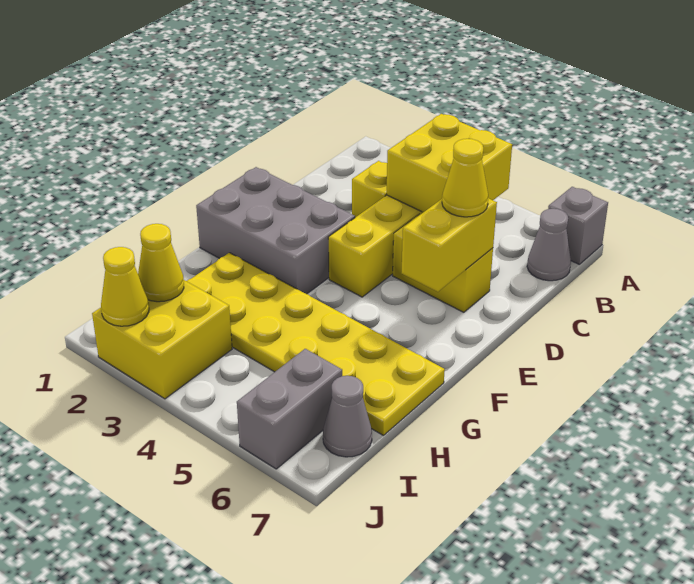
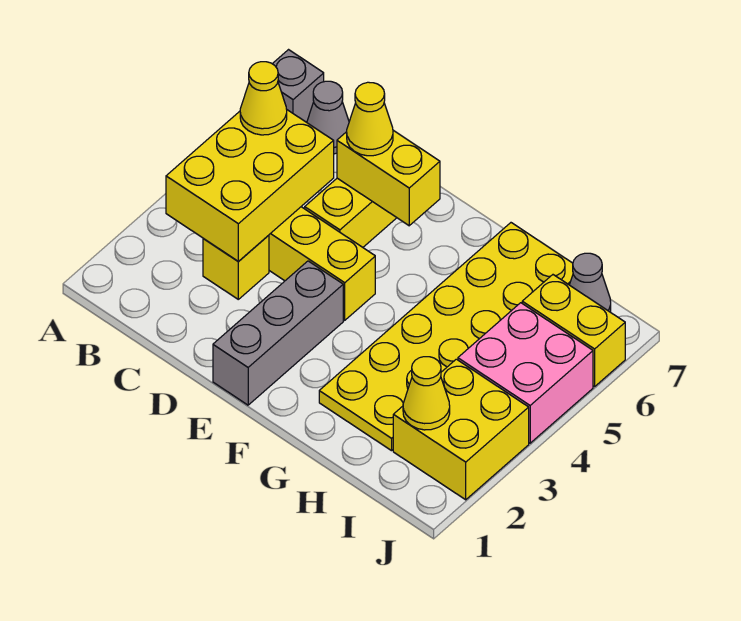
yellow brick B4:C5 level 2 -> yellow brick B3:C5 level 2
grey brick E1:F3 level 1 -> grey brick E1:E3 level 1
none -> pink brick I4:J5 level 1
grey brick I6:J6 level 1 -> yellow brick I6:J6 level 1
yellow cone J2 level 2 -> yellow cone B5 level 3

